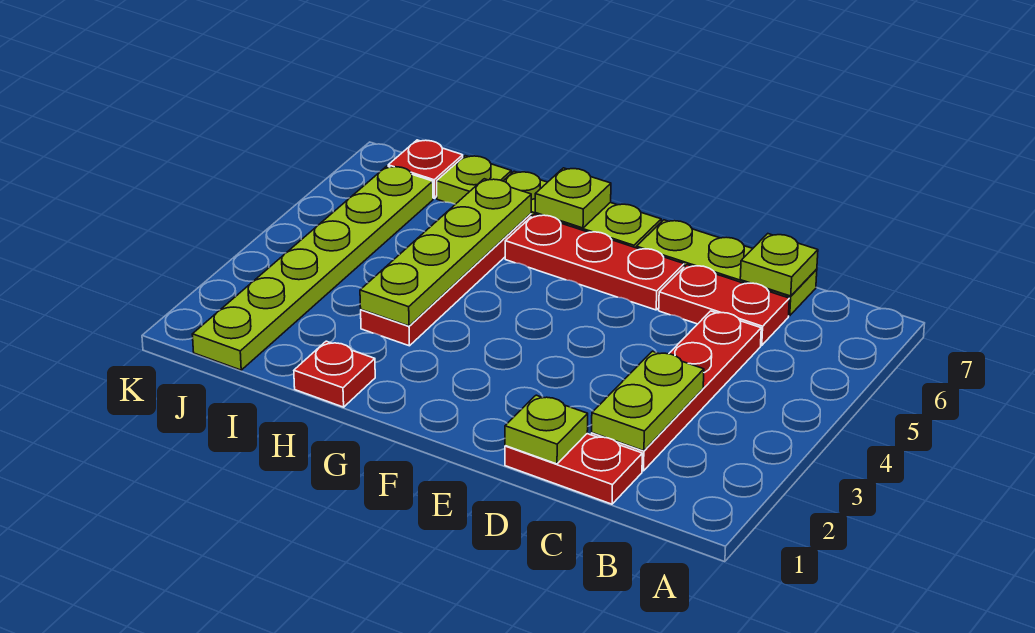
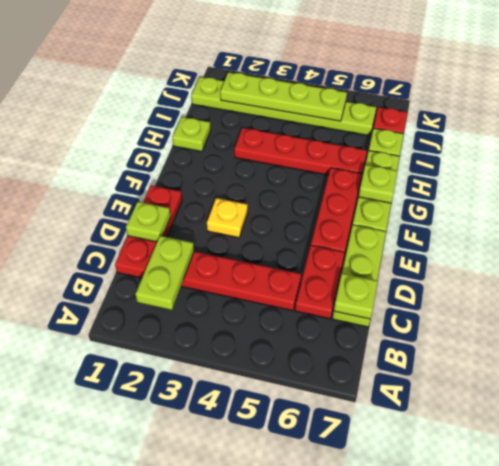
red plate C1:D1 level 1 -> red plate C1:E1 level 1
lime plate C2:C3 level 2 -> lime plate B2:C2 level 2
none -> yellow plate E3 level 1
red plate H1 level 1 -> lime plate H1 level 1
lime plate H3:H6 level 2 -> lime plate J2:J5 level 2

